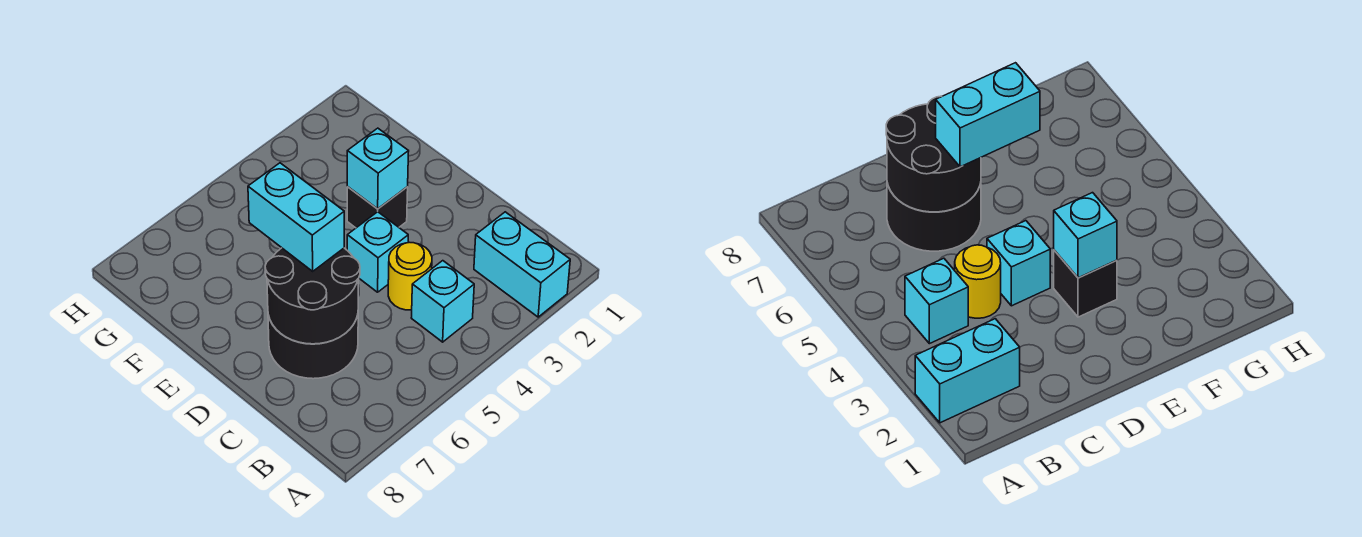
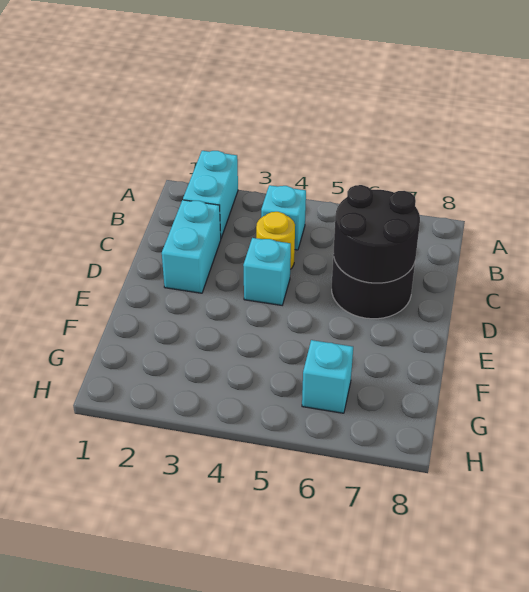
cyan brick D6:E6 level 3 -> cyan brick C2:D2 level 1
black brick E3 level 1 -> none
cyan brick E3 level 2 -> cyan brick G6 level 1

